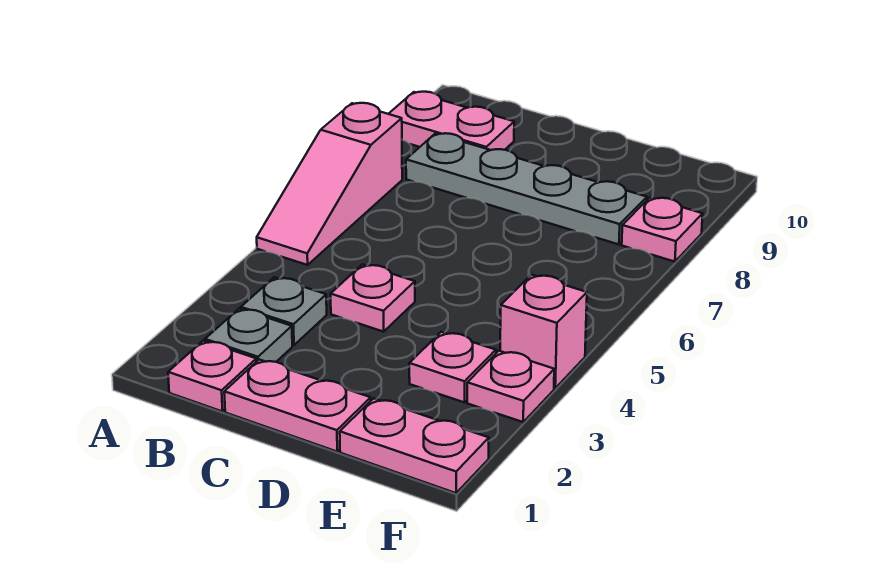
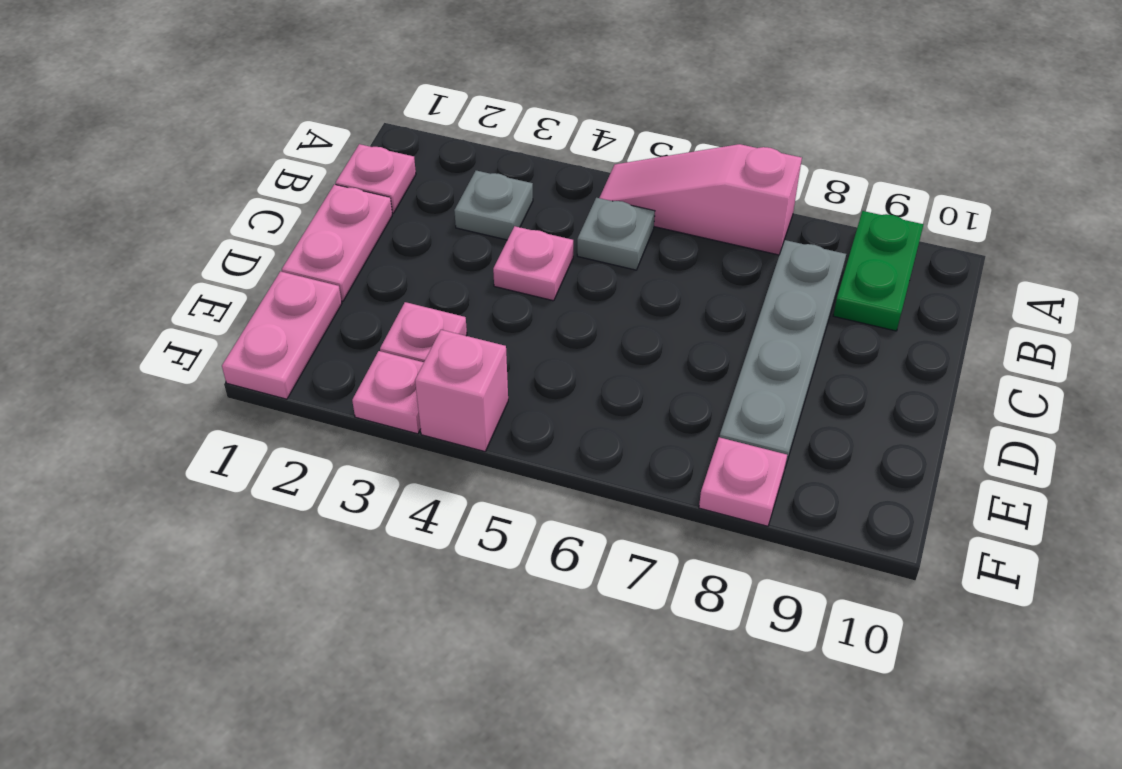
pink plate A9:B9 level 1 -> green plate A9:B9 level 1
grey plate B2 level 1 -> grey plate B5 level 1

